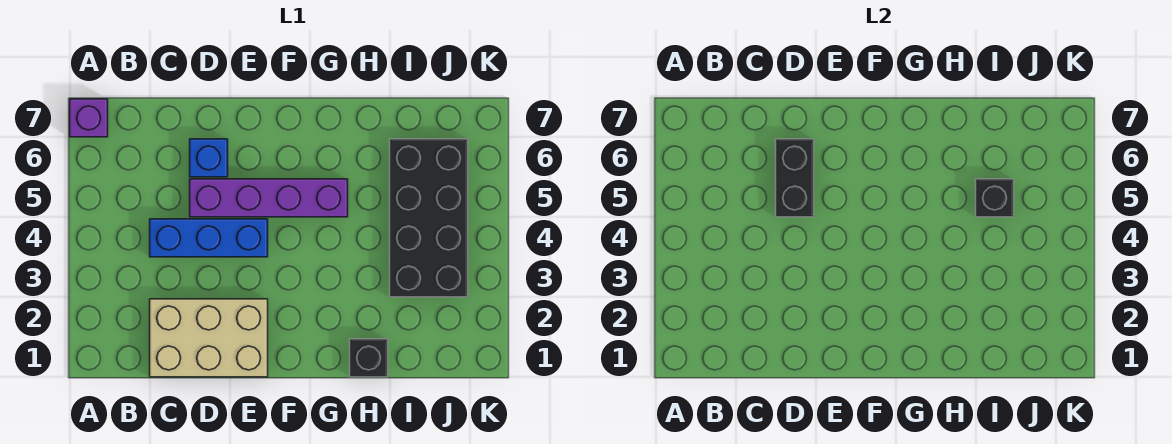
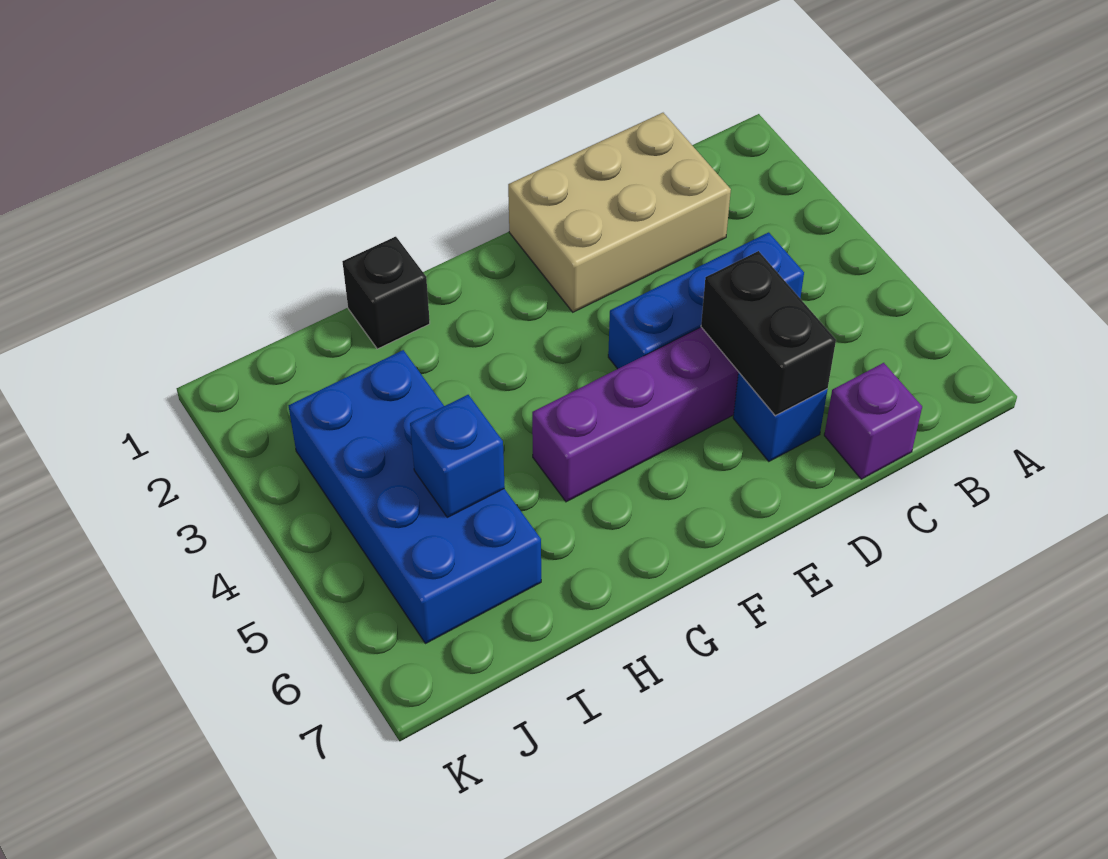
purple brick A7 level 1 -> purple brick C7 level 1
black brick I3:J6 level 1 -> blue brick I3:J6 level 1
black brick I5 level 2 -> blue brick I5 level 2

